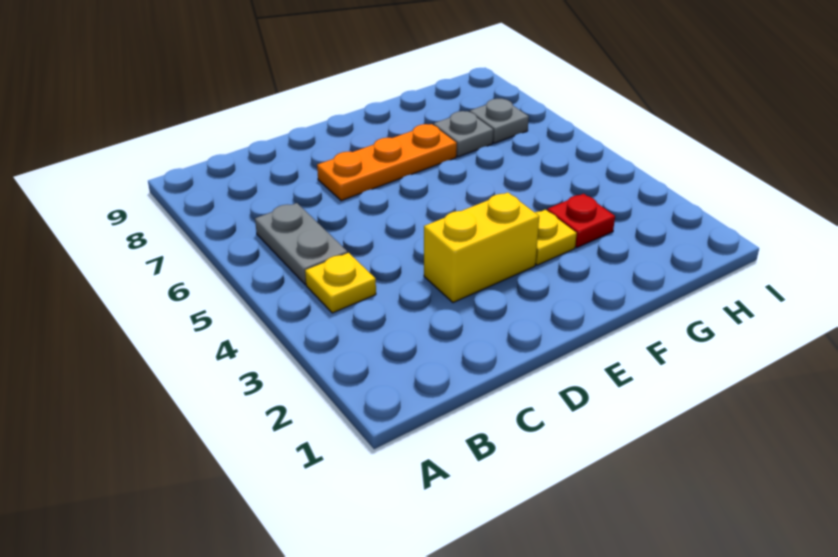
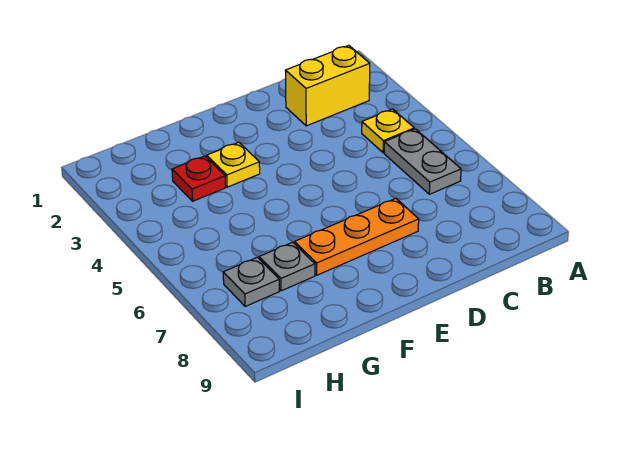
yellow brick D3:E3 level 1 -> yellow brick B2:C2 level 1

